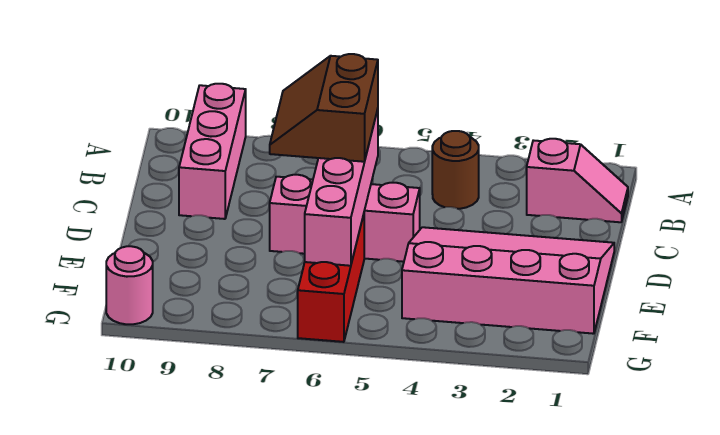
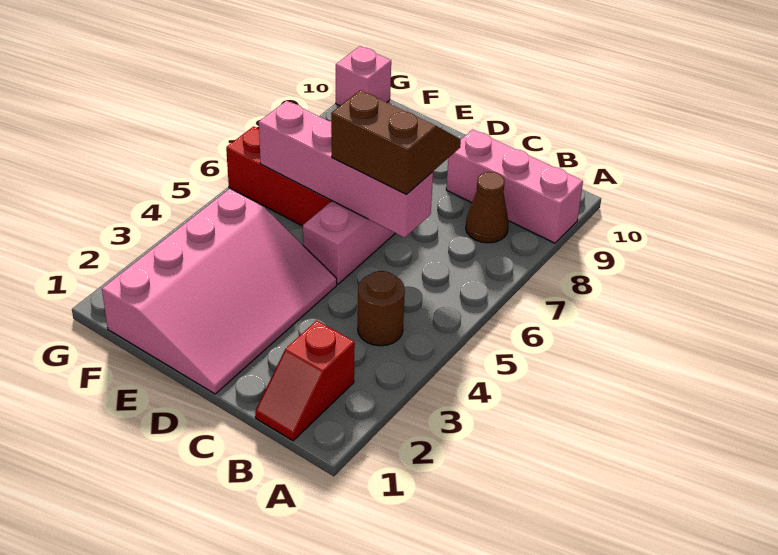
pink slope B1:B2 level 1 top 2 -> red slope B1:B2 level 1 top 2
none -> brown cone B8 level 1
pink round brick G10 level 1 -> pink brick G10 level 1

